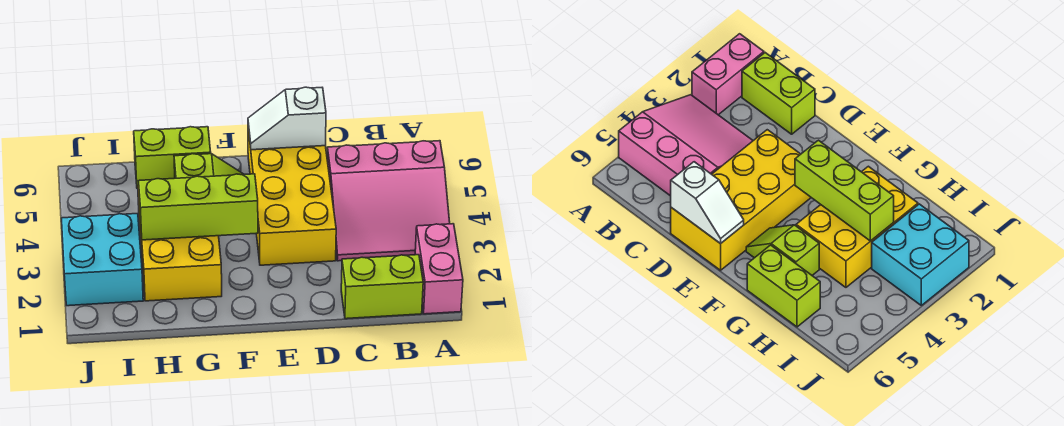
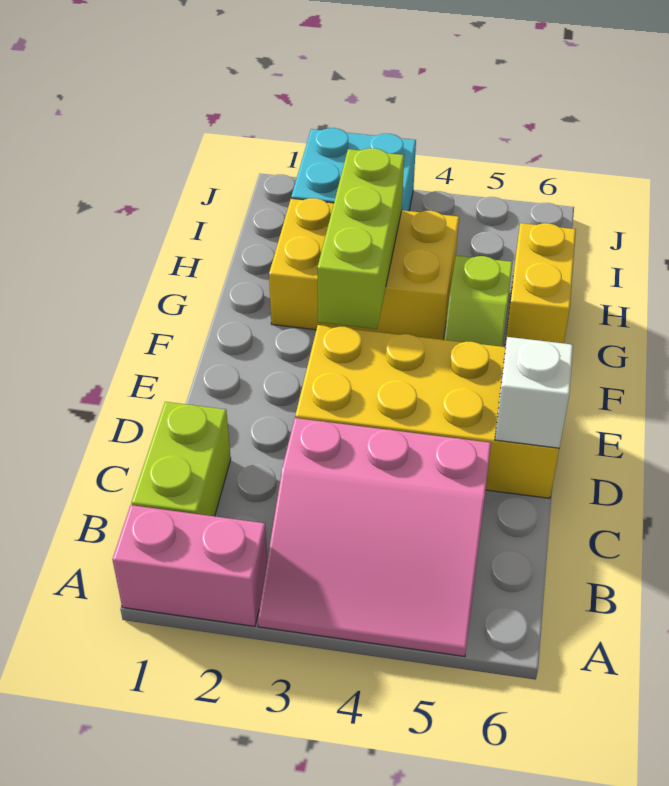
pink slope A3:C5 level 1 top 5 -> pink slope A3:C5 level 1 top C
lime brick G6:H6 level 1 -> yellow brick G6:H6 level 1

